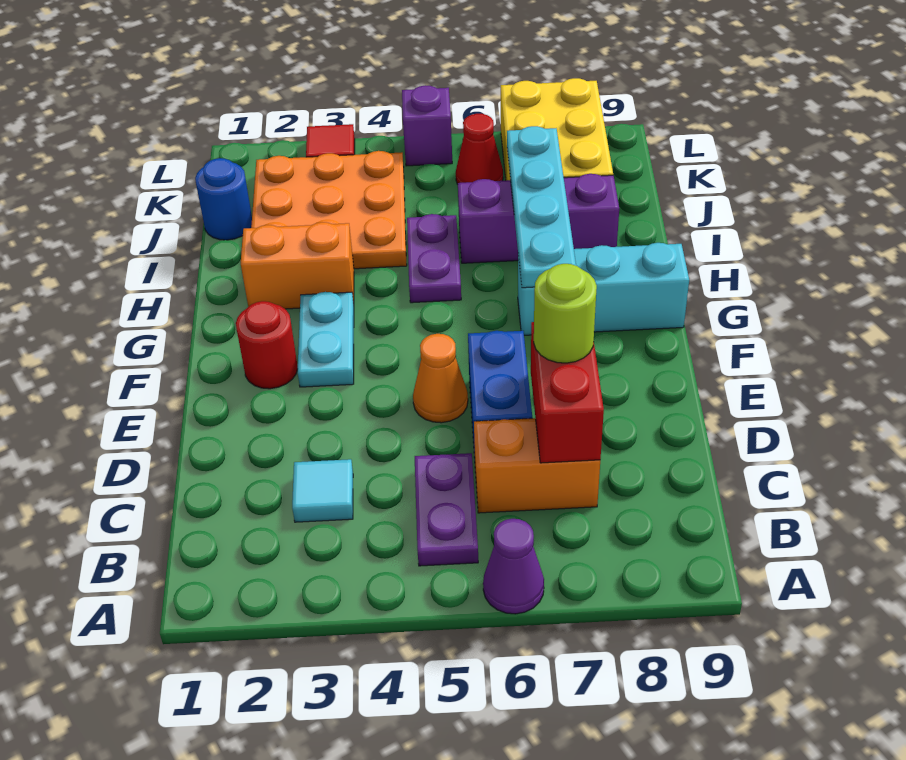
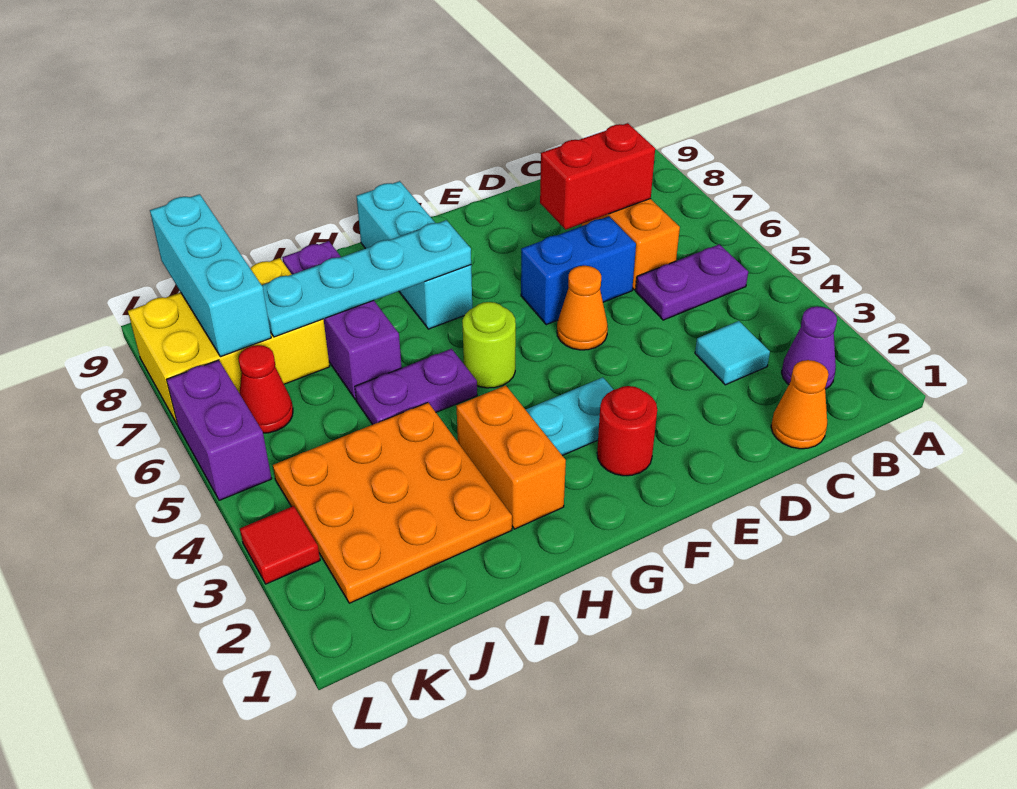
purple cone A6 level 1 -> purple cone B2 level 1
none -> orange cone C1 level 1
lime round brick D7 level 3 -> lime round brick G5 level 1
blue round brick J1 level 1 -> none
none -> cyan brick K7:K9 level 2
purple brick L5 level 1 -> purple brick L5:L6 level 1

